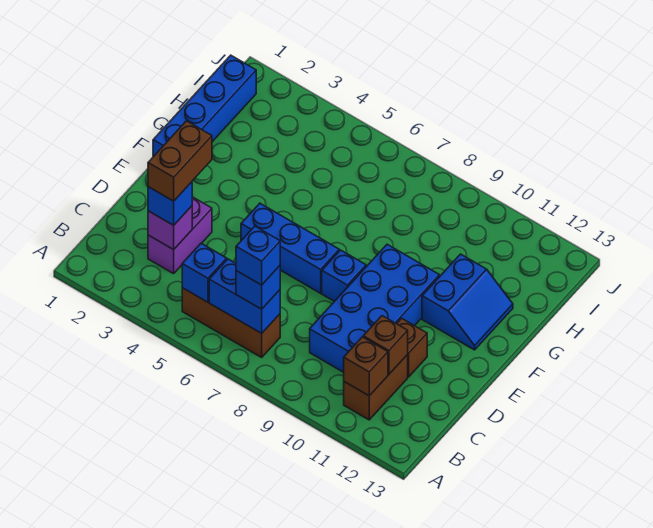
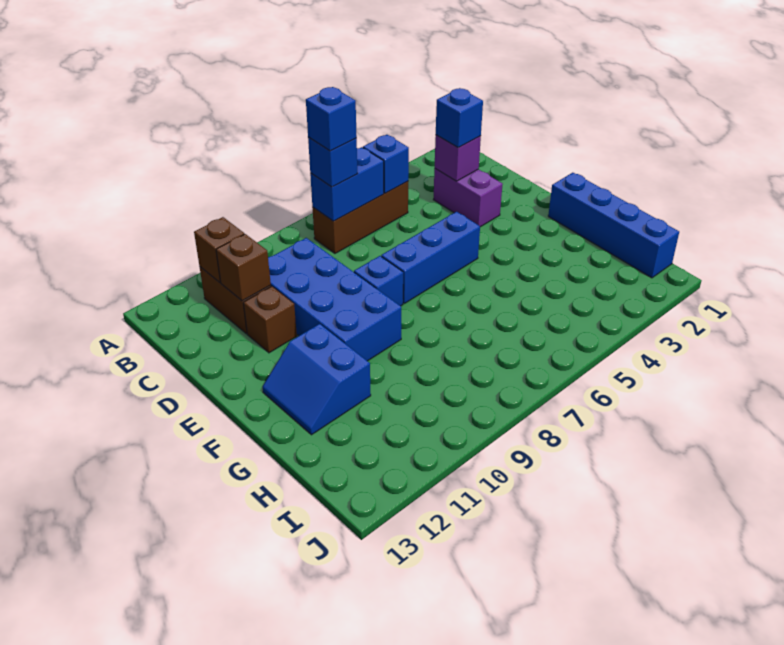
brown brick C3:D3 level 4 -> none

